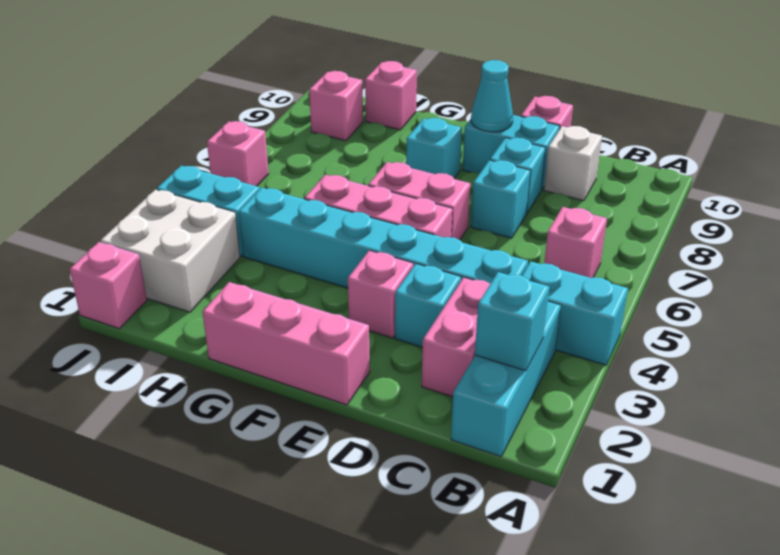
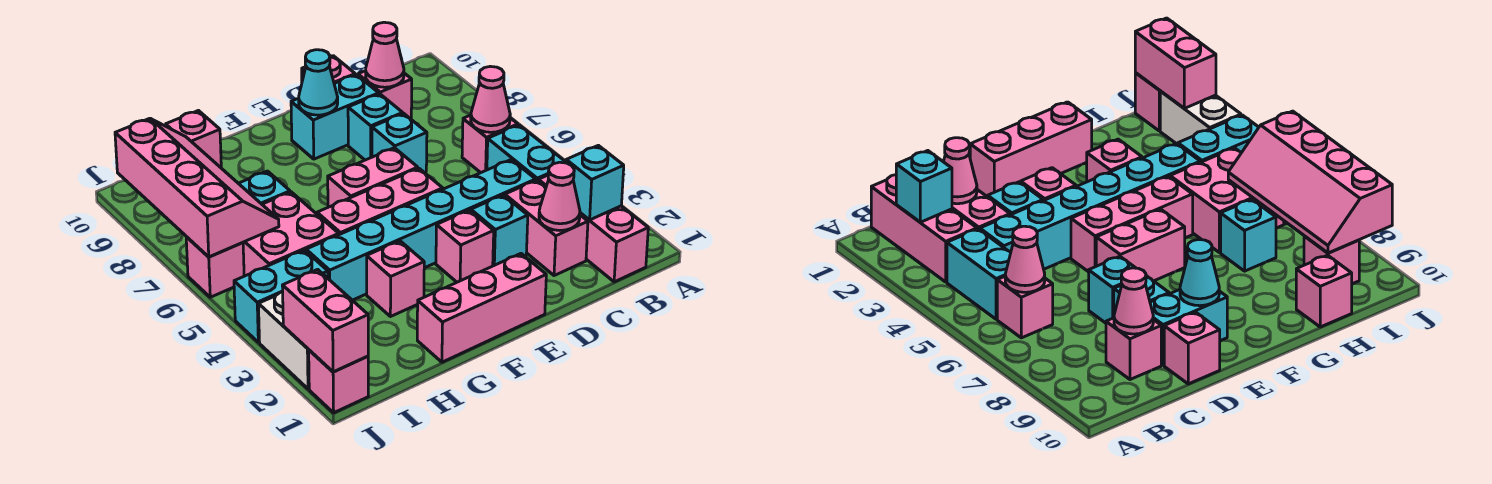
cyan brick A4:B4 level 1 -> cyan brick B4:B5 level 1
cyan brick B1:B3 level 1 -> pink brick B1:B3 level 1
none -> pink cone B6 level 2
none -> pink cone C2 level 2
white brick C9 level 1 -> pink brick C9 level 1
none -> pink cone C9 level 2
cyan brick F8 level 1 -> cyan brick H7 level 1
none -> pink brick G3 level 1
none -> pink brick H5:I6 level 1
white brick I2:J3 level 1 -> white brick J2:J3 level 1
none -> pink slope I6:J9 level 2 top J
none -> pink brick J1:J2 level 2

